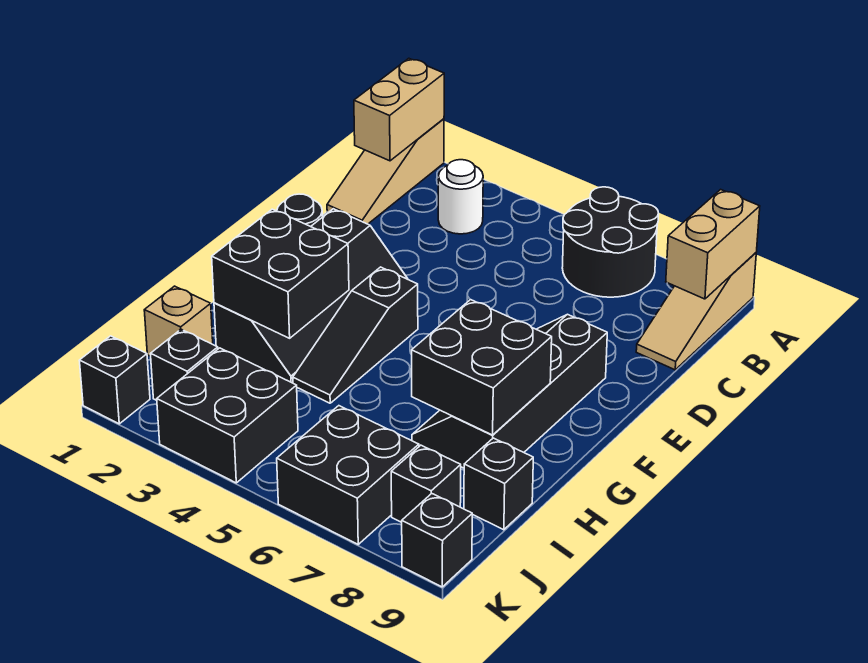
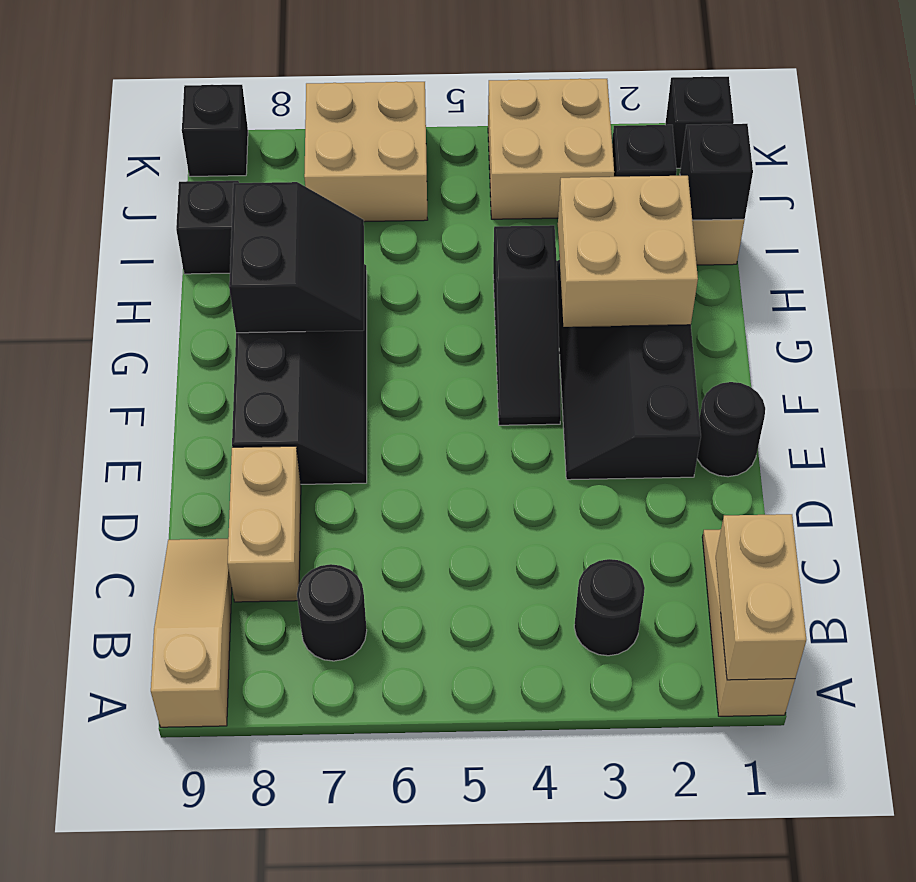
black round brick A6:B7 level 1 -> black round brick B7 level 1
tan brick A9:B9 level 2 -> tan brick C8:D8 level 1
white round brick B3 level 1 -> black round brick B3 level 1
black slope F4:H4 level 1 top F -> black slope F4:H4 level 1 top H
black brick G2:H3 level 2 -> tan brick G2:H3 level 2
black brick G7:H8 level 2 -> black slope G7:H8 level 2 top 8
black brick J3:K4 level 1 -> tan brick J3:K4 level 1
black brick J6:K7 level 1 -> tan brick J6:K7 level 1
black brick J8 level 1 -> black brick I1 level 2

